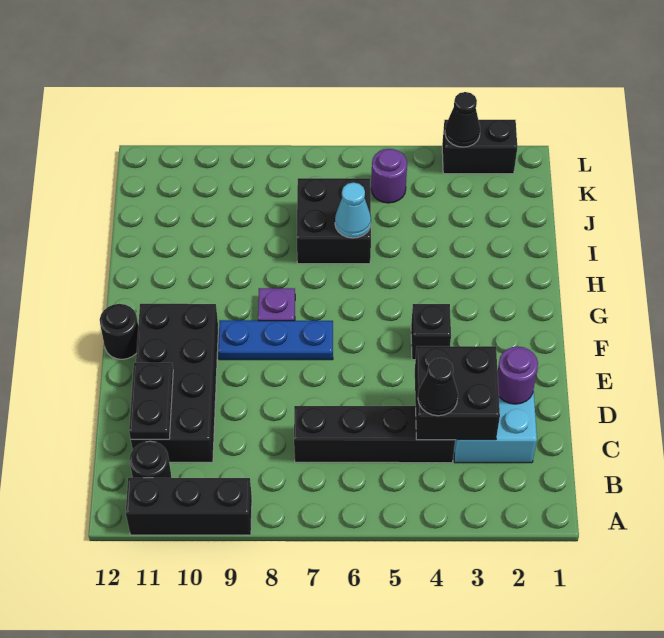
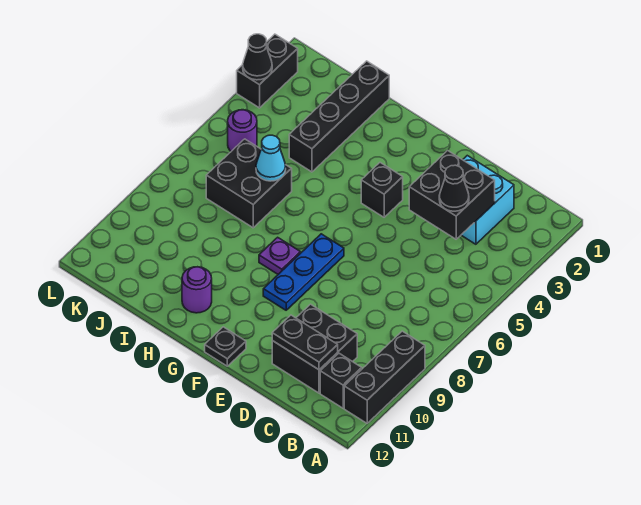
black round brick B11 level 1 -> black brick B11 level 1
black brick C4:C7 level 1 -> black brick I1:I4 level 1
black brick C10:F11 level 1 -> black brick C10:D11 level 1
purple round brick D2 level 2 -> purple round brick H11 level 1
black round brick F12 level 1 -> black plate F12 level 1

